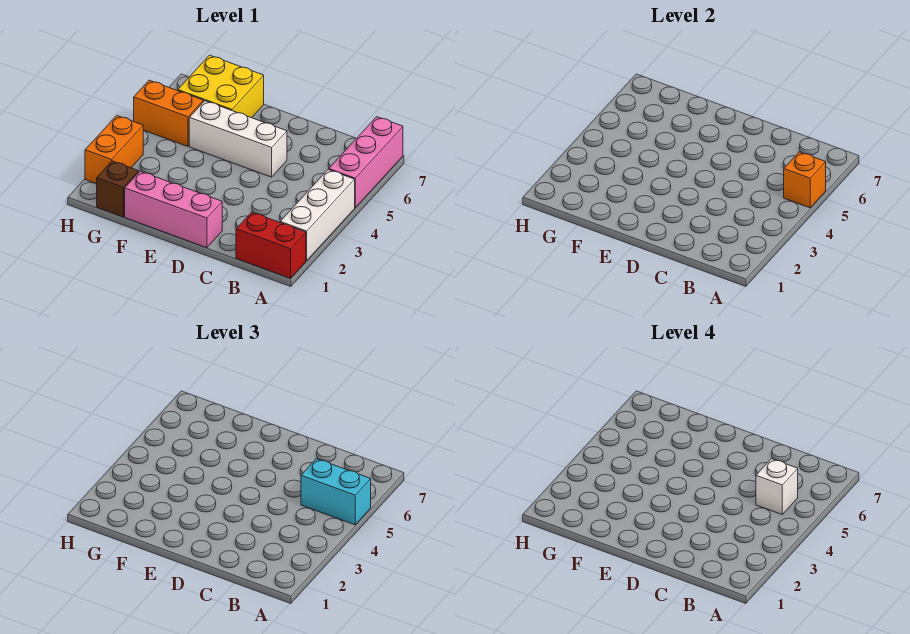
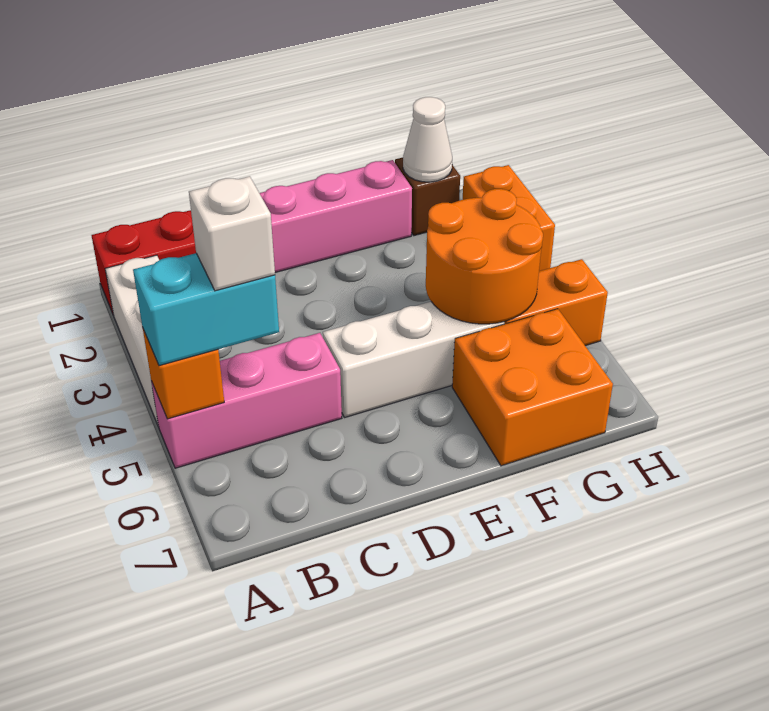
pink brick A5:A7 level 1 -> pink brick A5:C5 level 1
none -> orange round brick F4:G5 level 2
yellow brick F6:G7 level 1 -> orange brick F6:G7 level 1
none -> white cone G1 level 2

